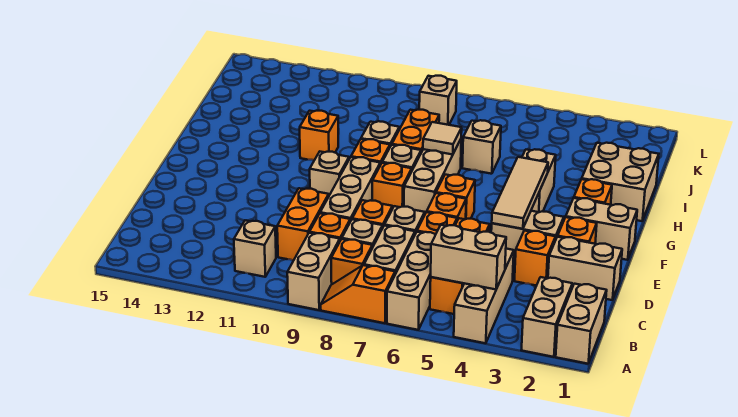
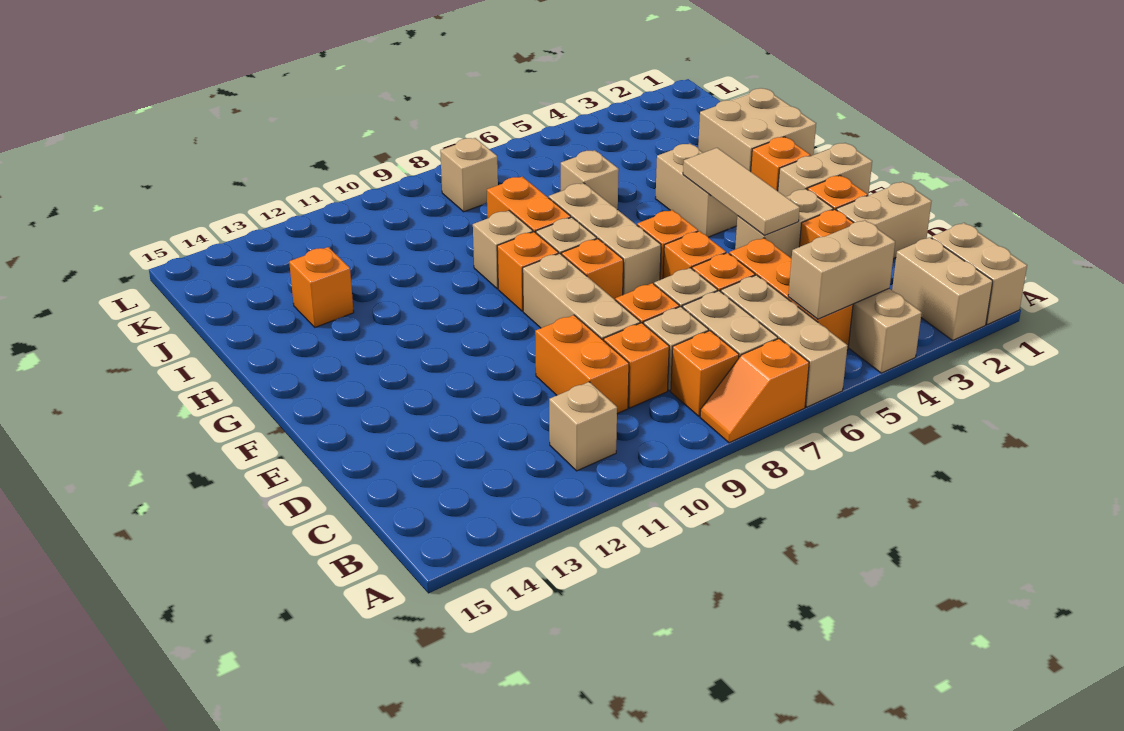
tan brick A9:B9 level 1 -> none
tan brick F10 level 1 -> none
tan tile H7 level 2 -> none
orange brick H11 level 1 -> orange brick I13 level 1

